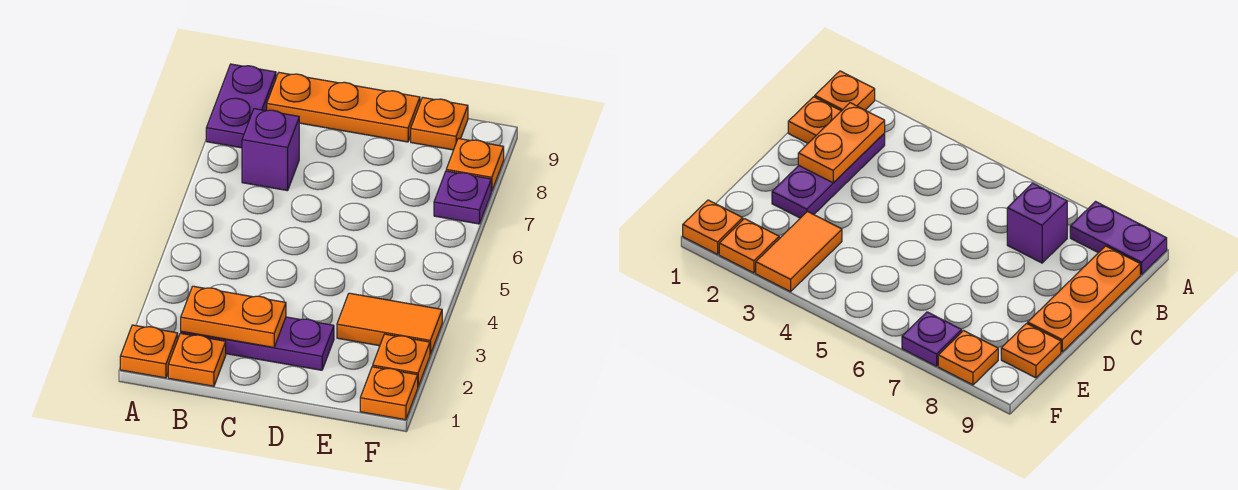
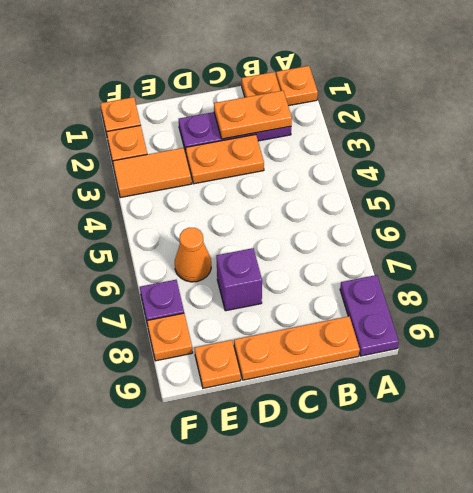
purple brick B7 level 1 -> purple brick D7 level 1
none -> orange plate C3:D3 level 1
none -> orange cone E6 level 1

